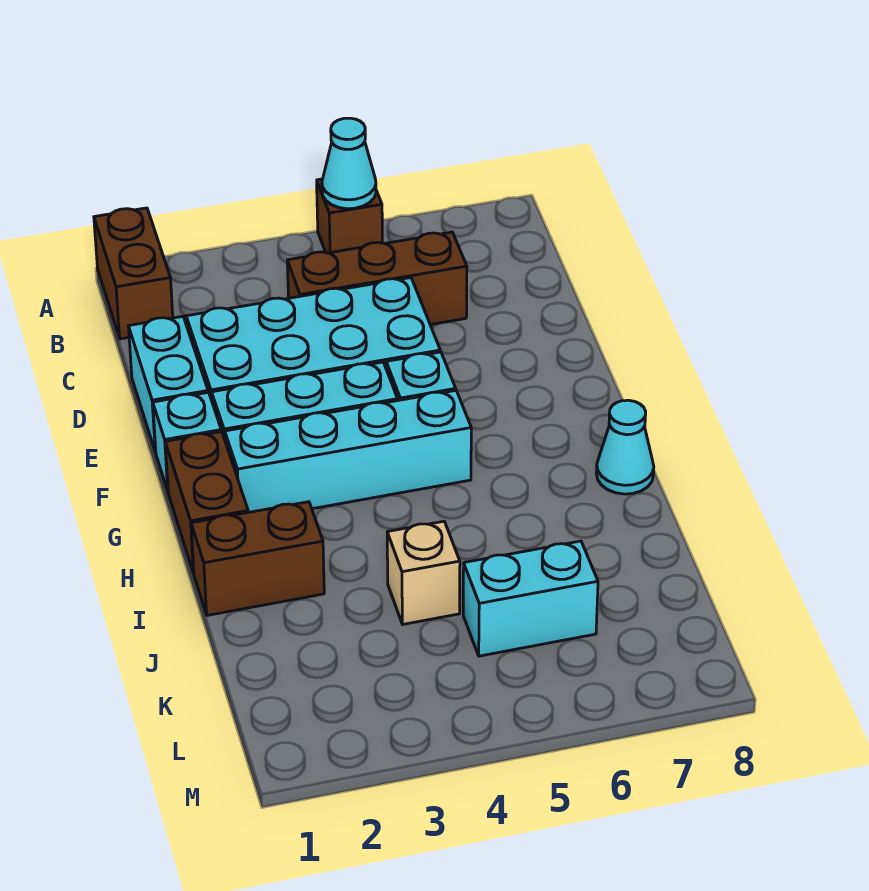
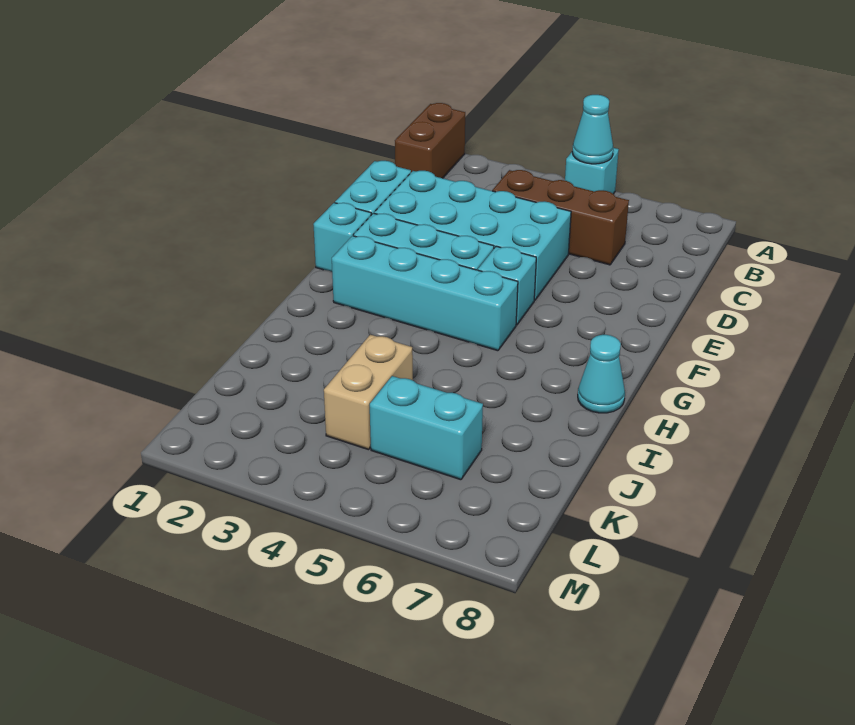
brown brick A5 level 1 -> cyan brick A5 level 1
brown brick G1:H1 level 1 -> none
brown brick I1:I2 level 1 -> none
tan brick J4 level 1 -> tan brick J4:K4 level 1

